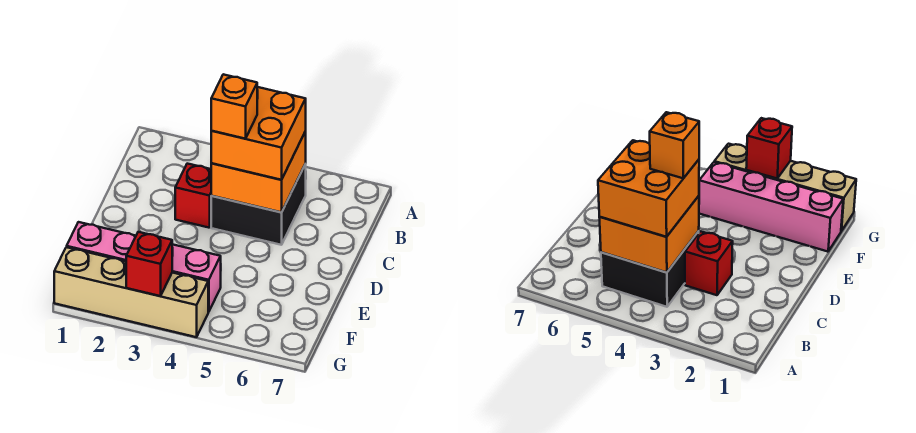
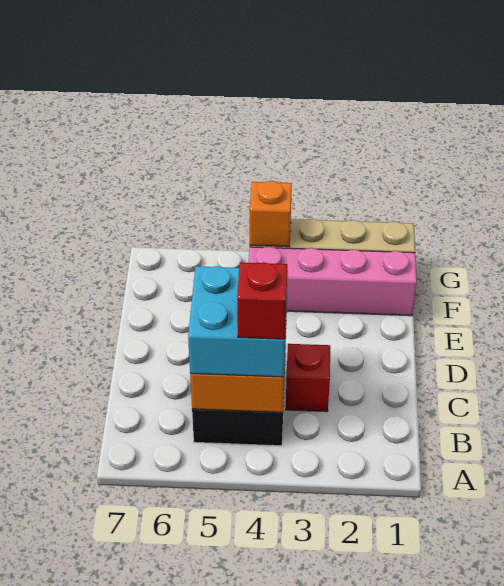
orange brick B4:C5 level 3 -> cyan brick B4:C5 level 3
orange brick C4 level 4 -> orange brick G4 level 2
red brick G3 level 2 -> red brick B4 level 4

